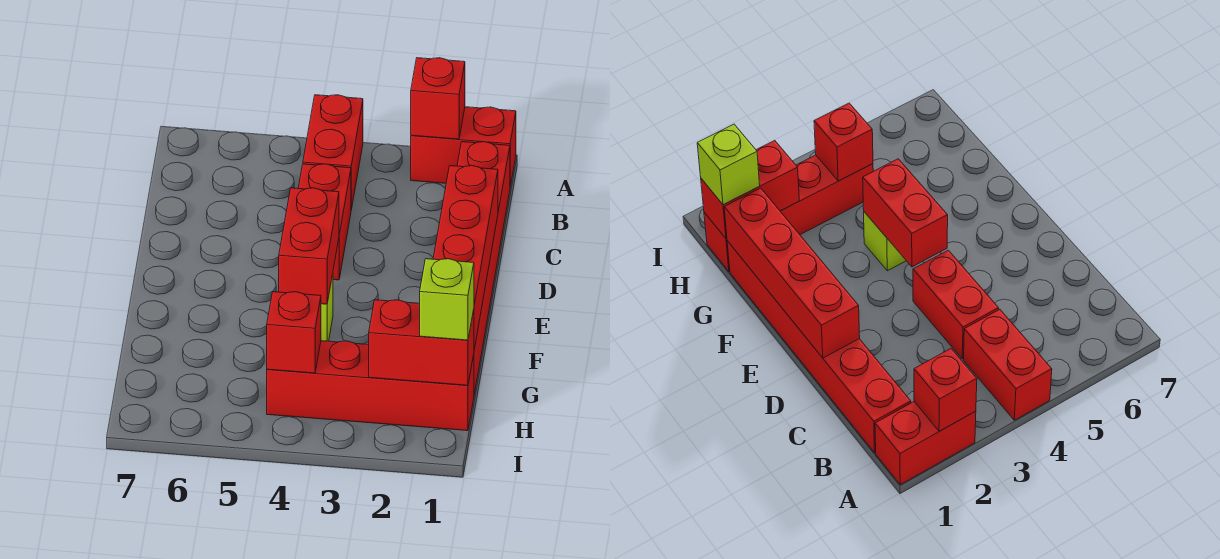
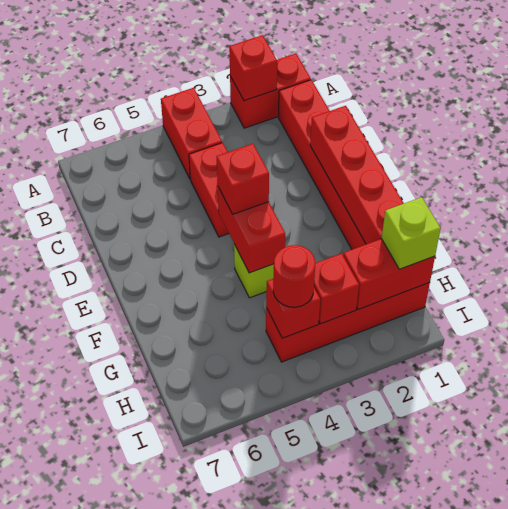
none -> red brick E4 level 3
none -> red brick H3 level 2
none -> red round brick H4 level 3

